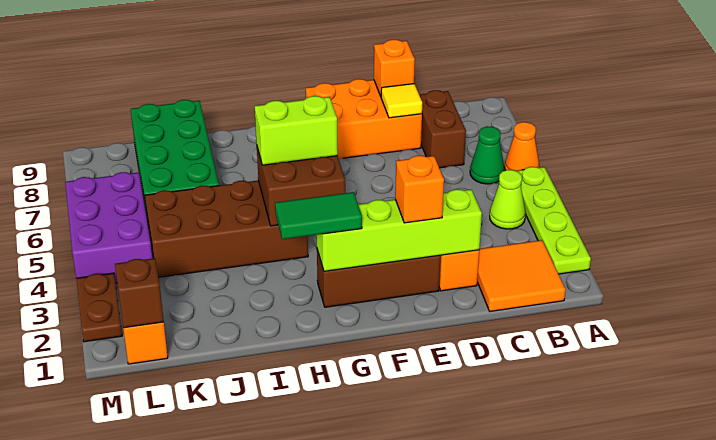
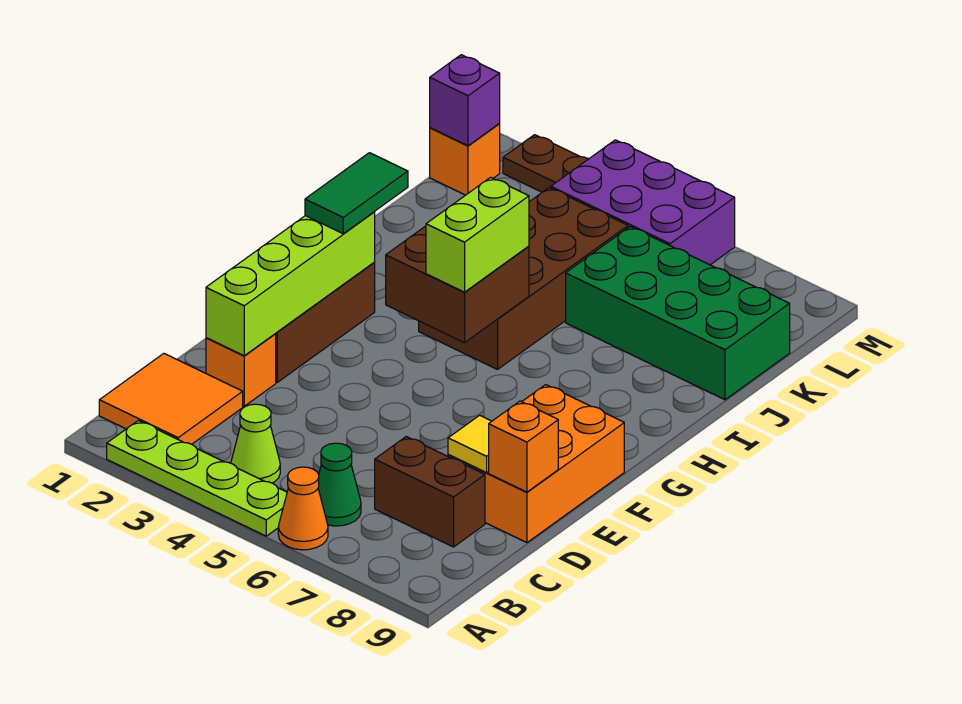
orange brick E2 level 3 -> none
brown brick L1 level 2 -> purple brick L1 level 2

